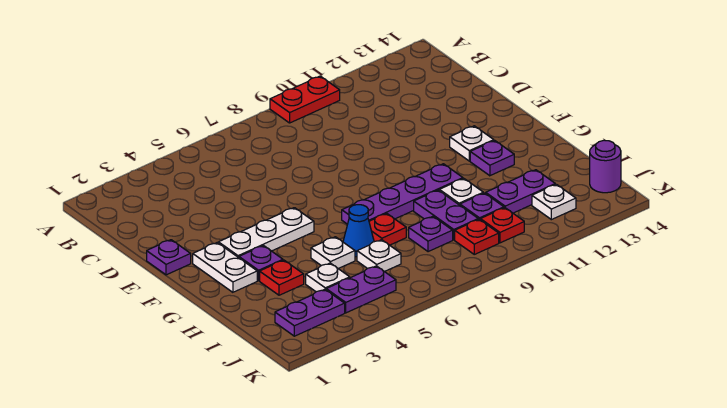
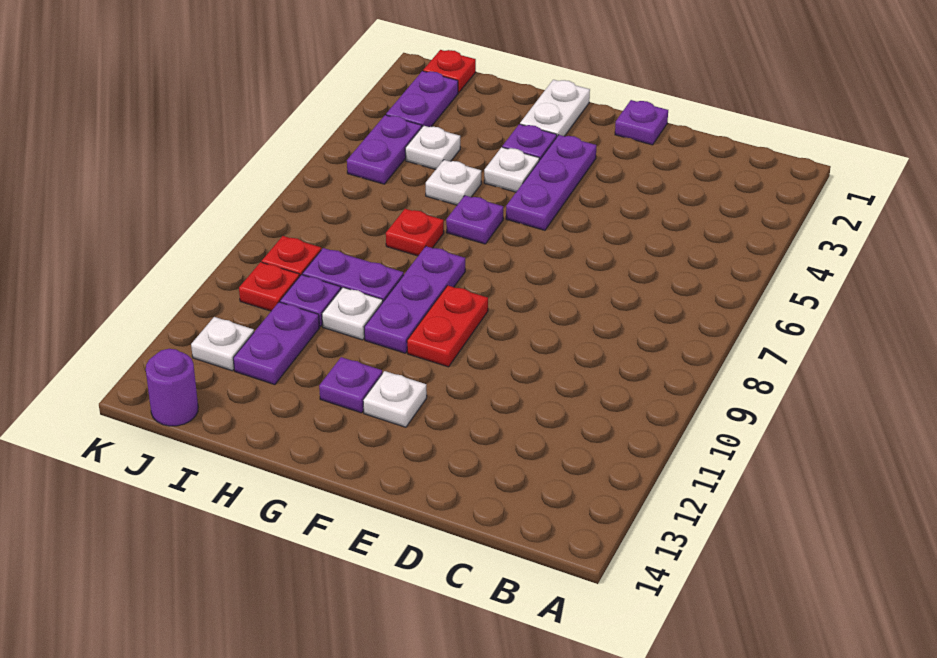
red plate A9:A10 level 1 -> red plate F9:F10 level 1
white plate F2:G2 level 1 -> white plate G1:G2 level 1
white plate F3:F5 level 1 -> purple plate F3:F5 level 1
purple plate G7:G10 level 1 -> purple plate G8:G10 level 1
red plate H3 level 1 -> red plate J1 level 1
blue cone H6 level 1 -> none
white plate I6 level 1 -> white plate G4 level 1
purple plate I8 level 1 -> purple plate G6 level 1

